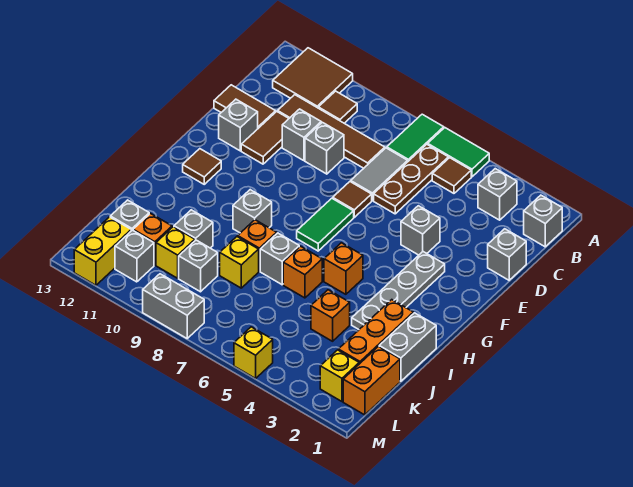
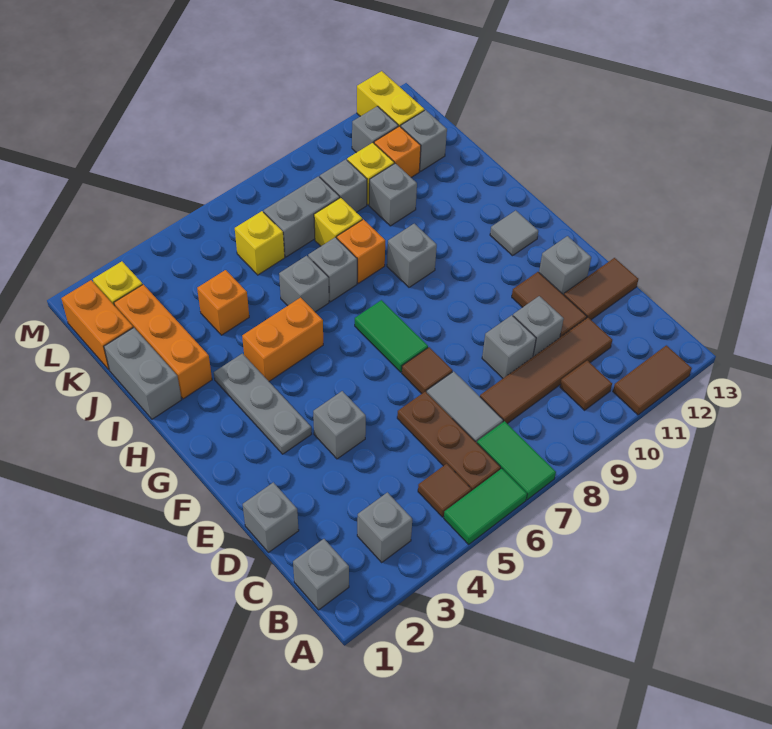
brown tile A11:B12 level 1 -> brown tile A11:A12 level 1
grey plate F3:I3 level 1 -> grey plate F3:H3 level 1
brown tile G12 level 1 -> grey tile G12 level 1
orange brick H5 level 1 -> orange brick H4:H5 level 1
orange brick I6 level 1 -> grey brick I6 level 1
yellow brick M5 level 1 -> yellow brick K6 level 1
grey brick M8:M9 level 1 -> grey brick K7:K8 level 1

